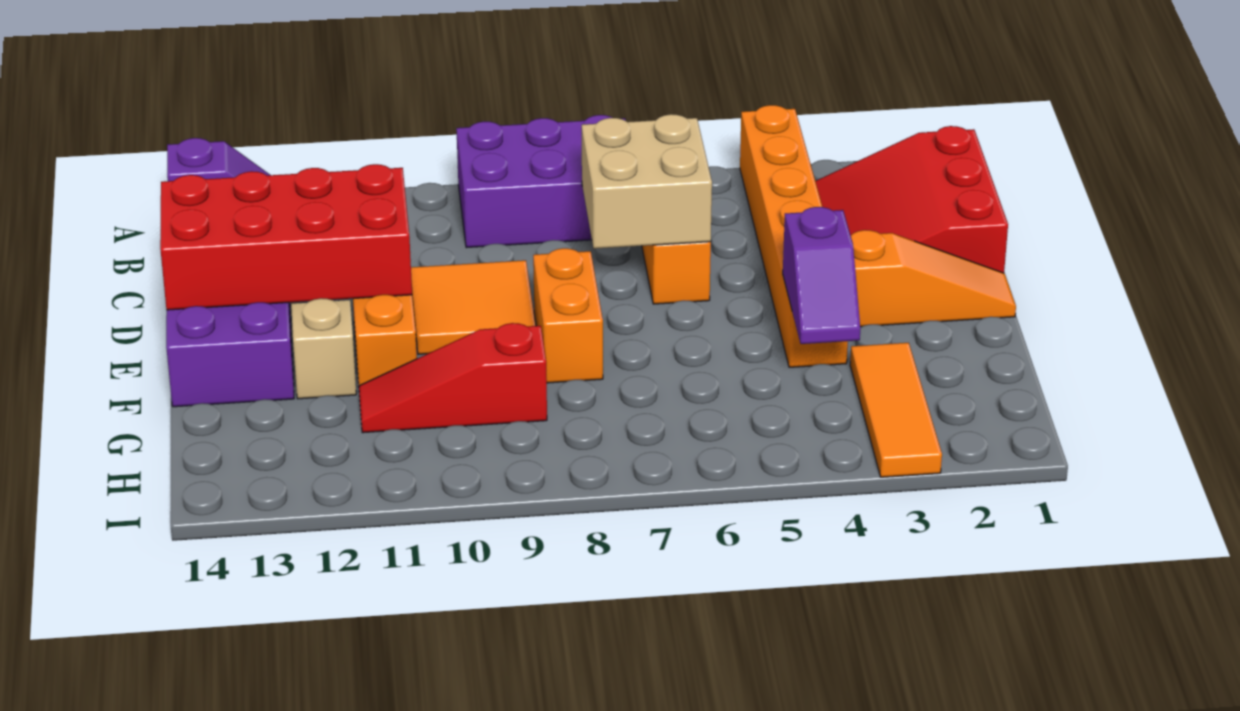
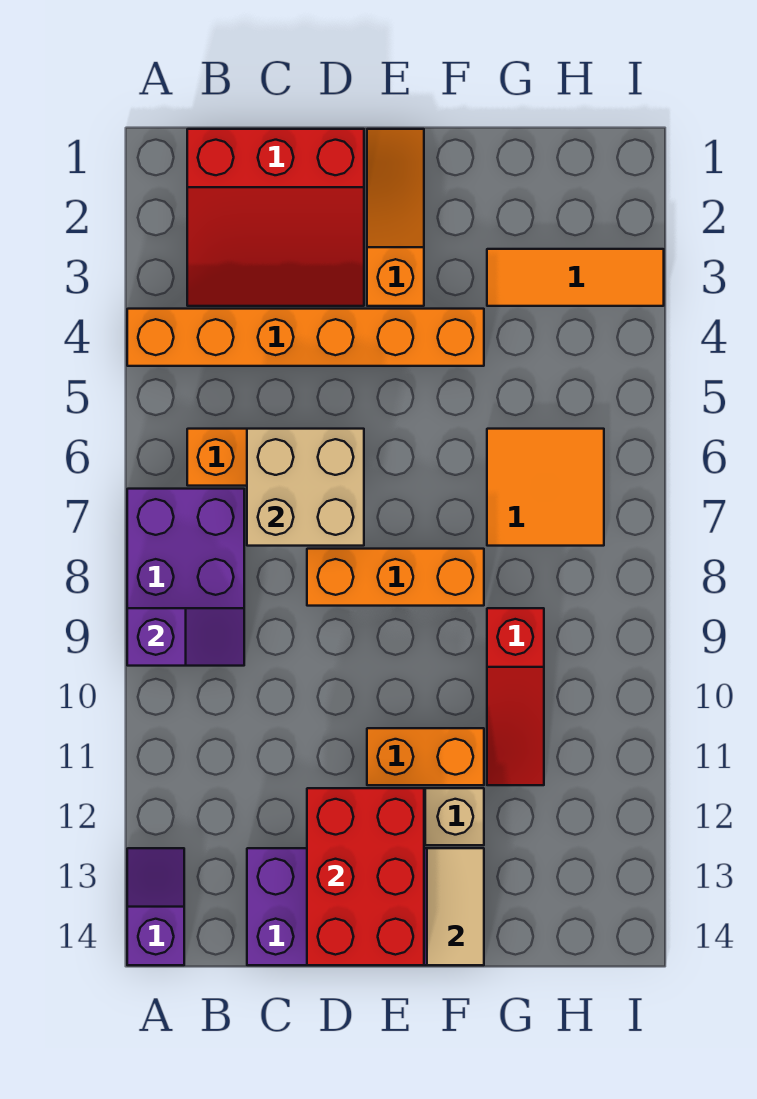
orange tile D9:E10 level 1 -> orange tile G6:H7 level 1
red brick D11:E14 level 2 -> red brick D12:E14 level 2
orange brick E8:F8 level 1 -> orange brick D8:F8 level 1
purple slope F4:G4 level 2 top F -> purple slope A9:B9 level 2 top A
none -> tan tile F13:F14 level 2

